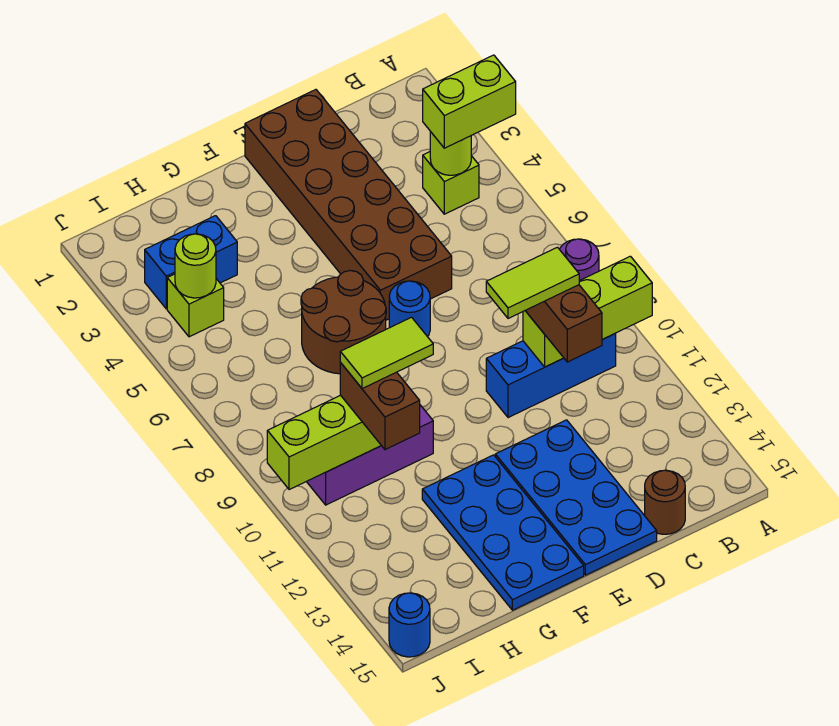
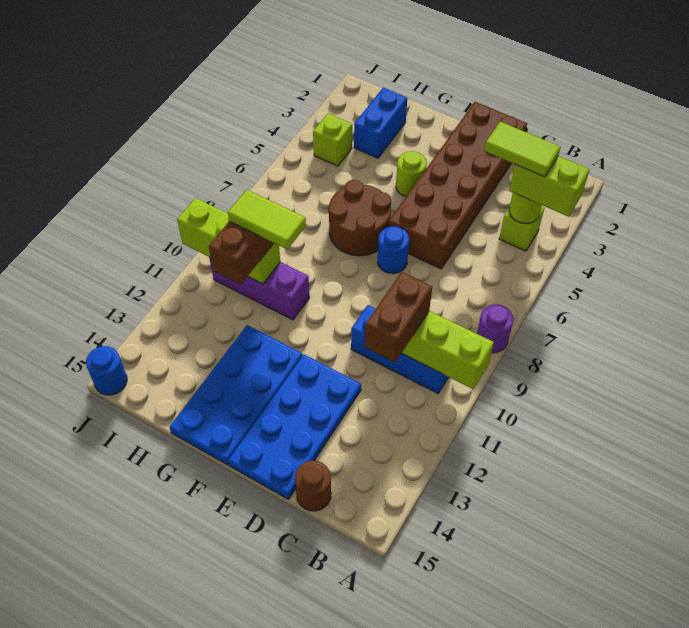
lime tile C10:D10 level 4 -> lime tile B4:C4 level 4
blue brick H3:I3 level 1 -> blue brick H2:H3 level 1
lime round brick I4 level 2 -> lime round brick F4 level 1

